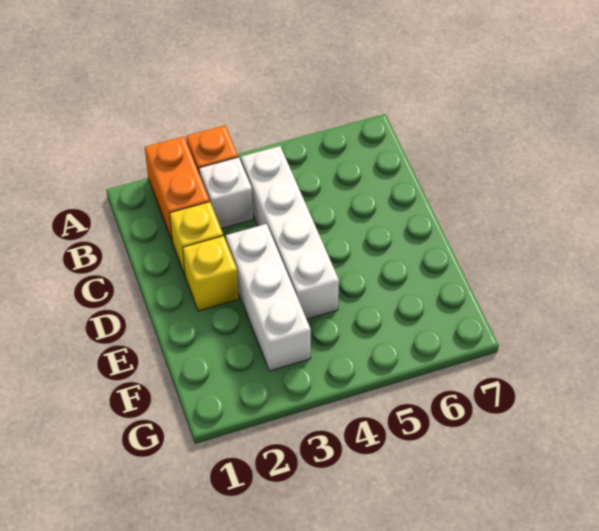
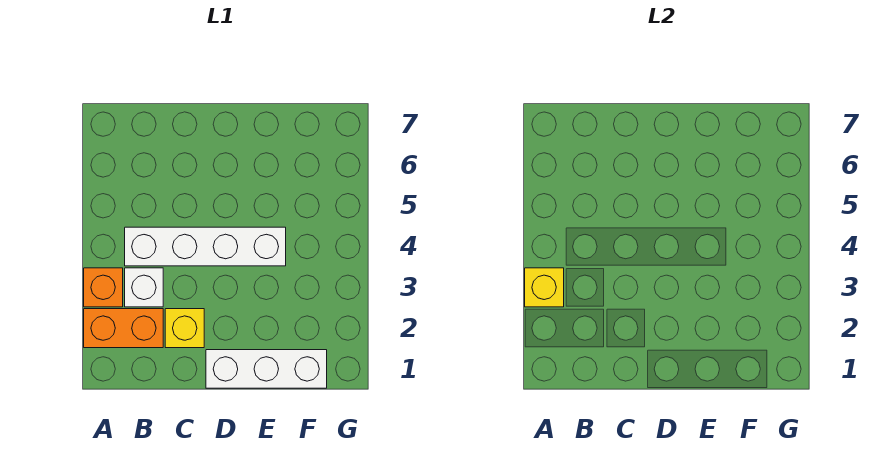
yellow brick D2 level 1 -> yellow brick A3 level 2
white brick D3:F3 level 1 -> white brick D1:F1 level 1

